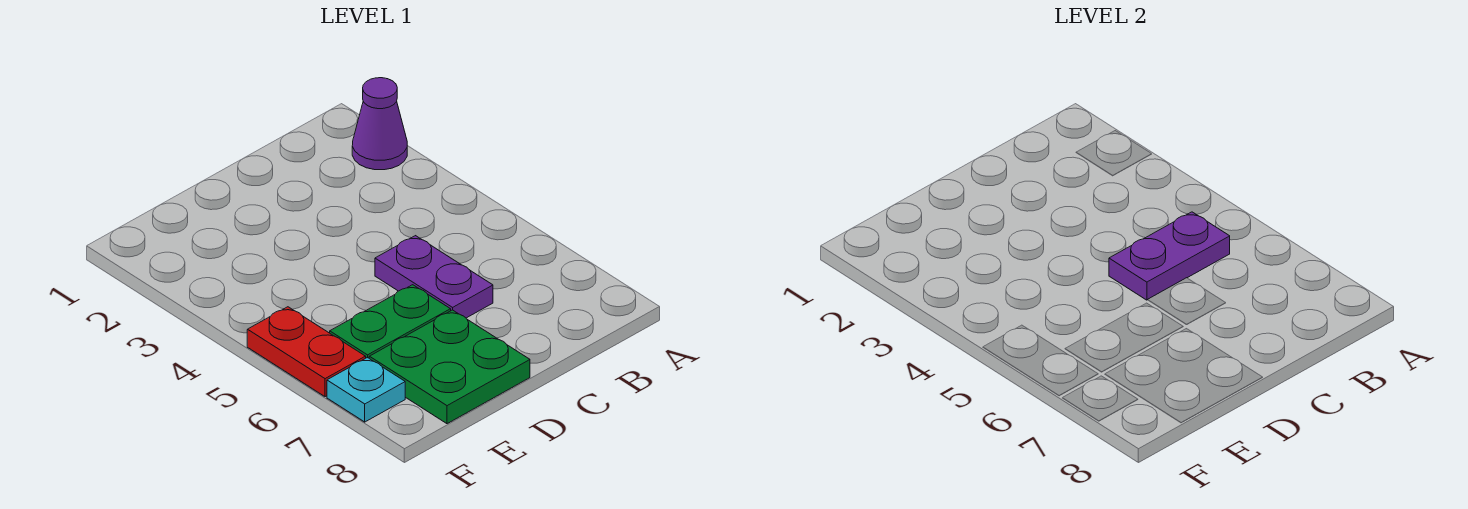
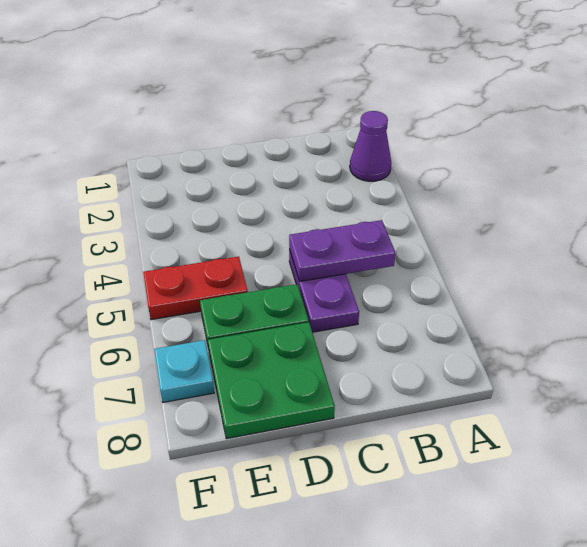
red plate F5:F6 level 1 -> red plate E5:F5 level 1

